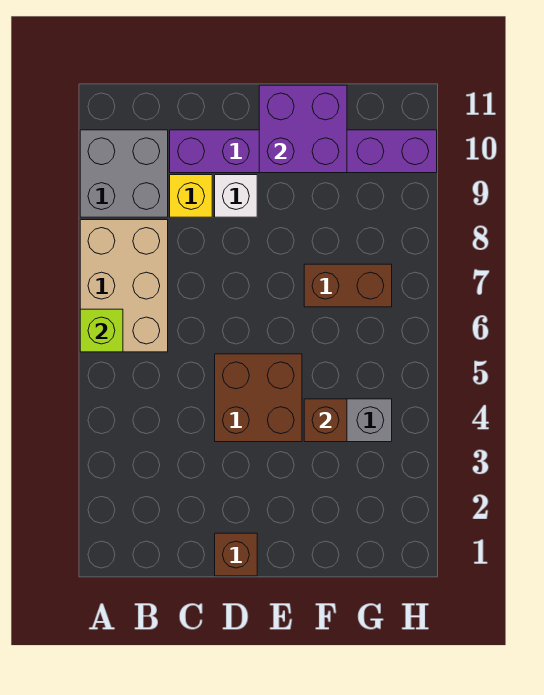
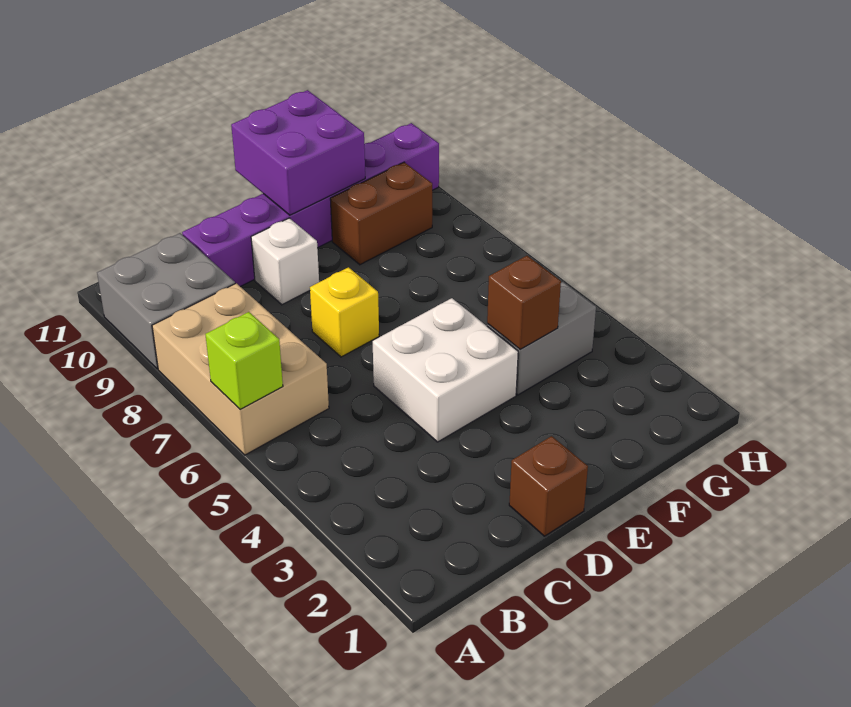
yellow brick C9 level 1 -> yellow brick D7 level 1
brown brick D4:E5 level 1 -> white brick D4:E5 level 1
brown brick F7:G7 level 1 -> brown brick F9:G9 level 1

